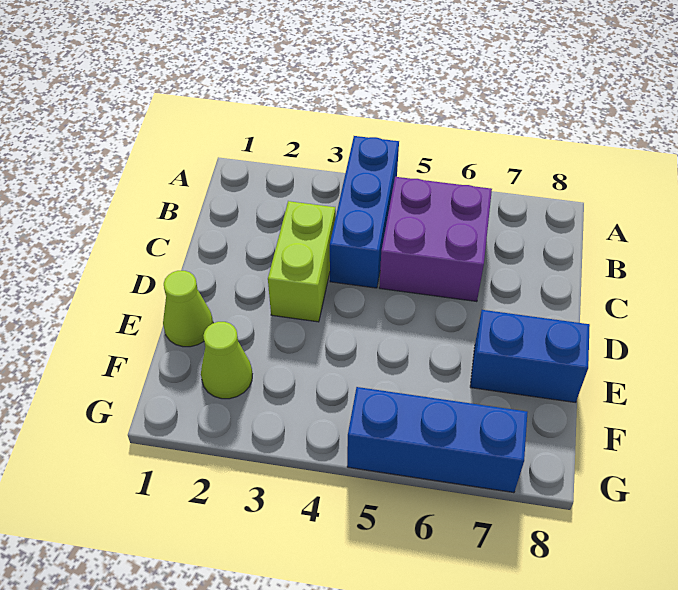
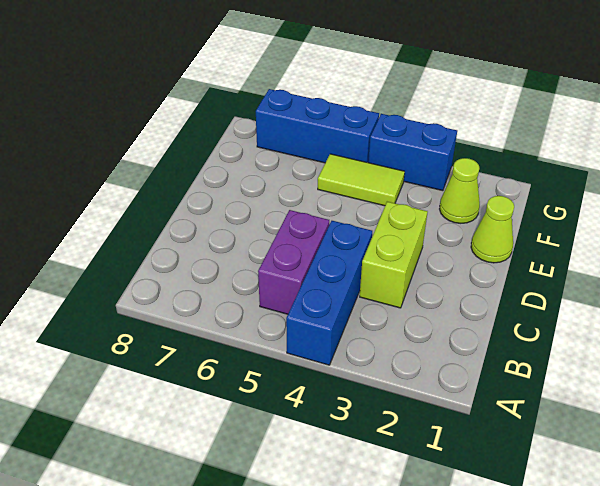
purple brick B5:C6 level 1 -> purple brick B5:C5 level 1
blue brick E7:E8 level 1 -> blue brick G3:G4 level 1
none -> lime tile F4:F5 level 1

